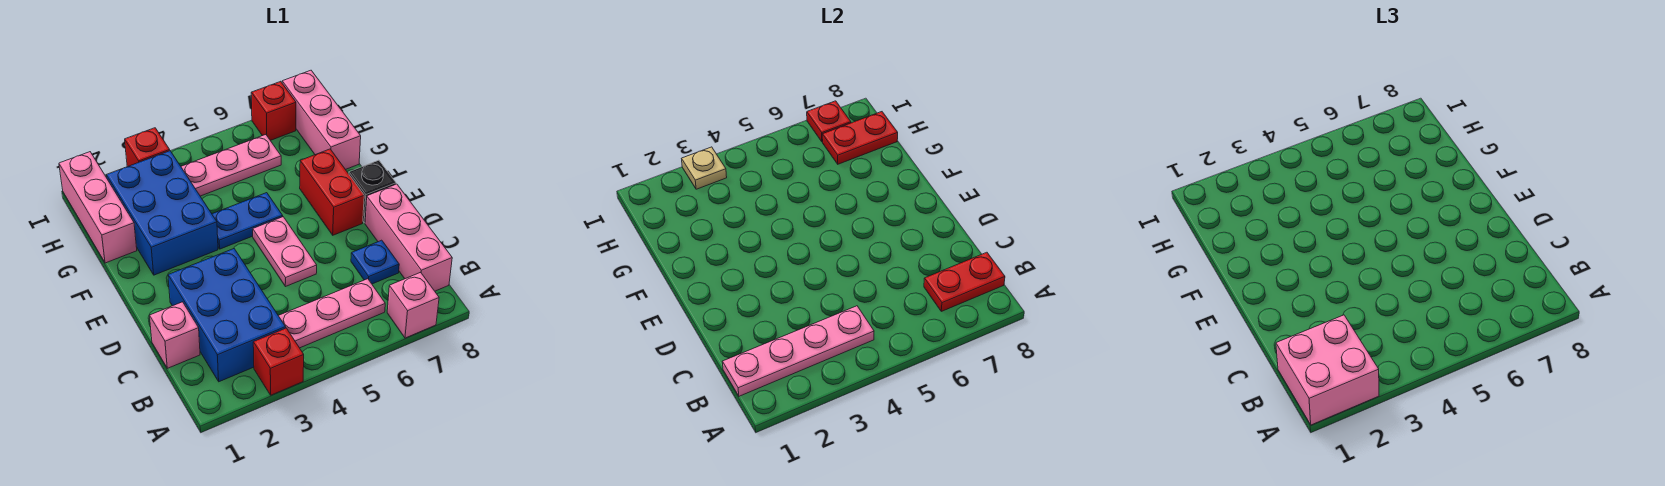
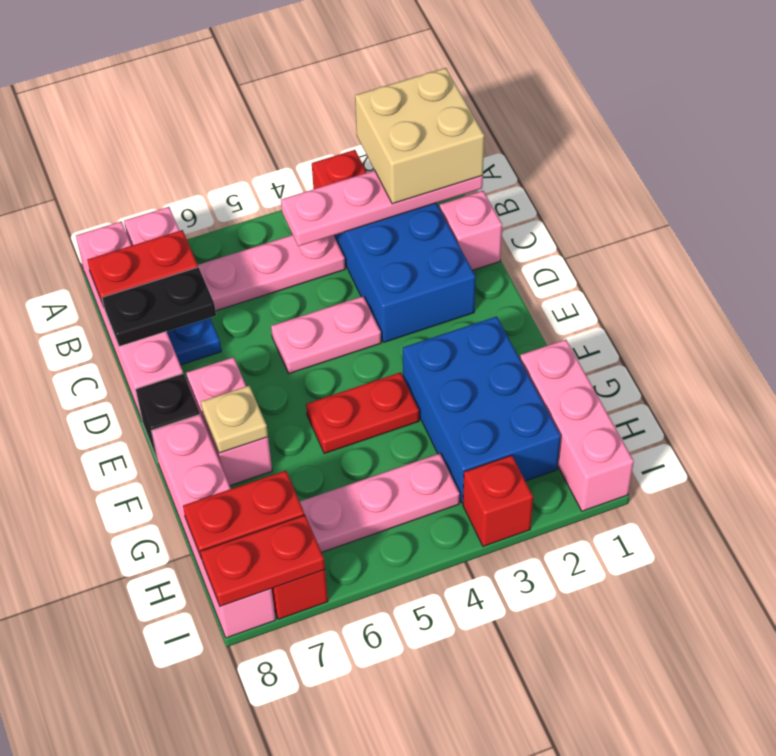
pink brick A1:B2 level 3 -> tan brick A1:B2 level 3
pink brick B8:D8 level 1 -> pink brick A8:D8 level 1
none -> black plate C7:C8 level 2
pink plate D5:E5 level 1 -> pink plate D4:D5 level 1
red brick E7:F7 level 1 -> pink brick E7:F7 level 1
blue plate F4:F5 level 1 -> red plate F4:F5 level 1
pink brick G8:I8 level 1 -> pink brick F8:I8 level 1
tan plate I3 level 2 -> tan plate F7 level 2
red plate I7 level 2 -> red plate I7:I8 level 2

